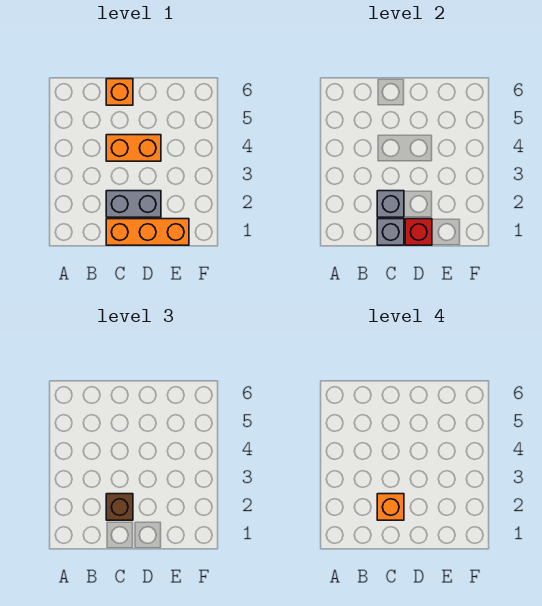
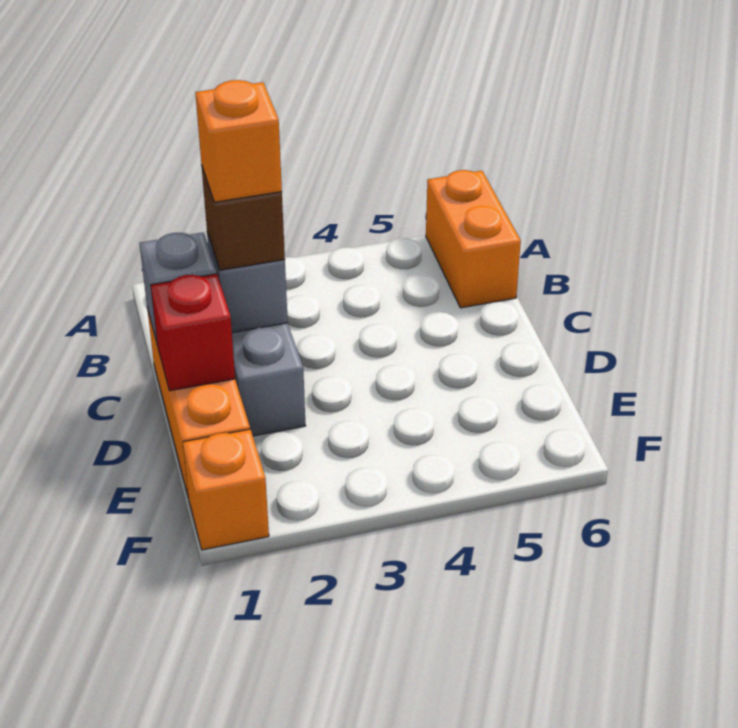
orange brick C4:D4 level 1 -> orange brick A6:B6 level 1
orange brick C6 level 1 -> orange brick F1 level 1

